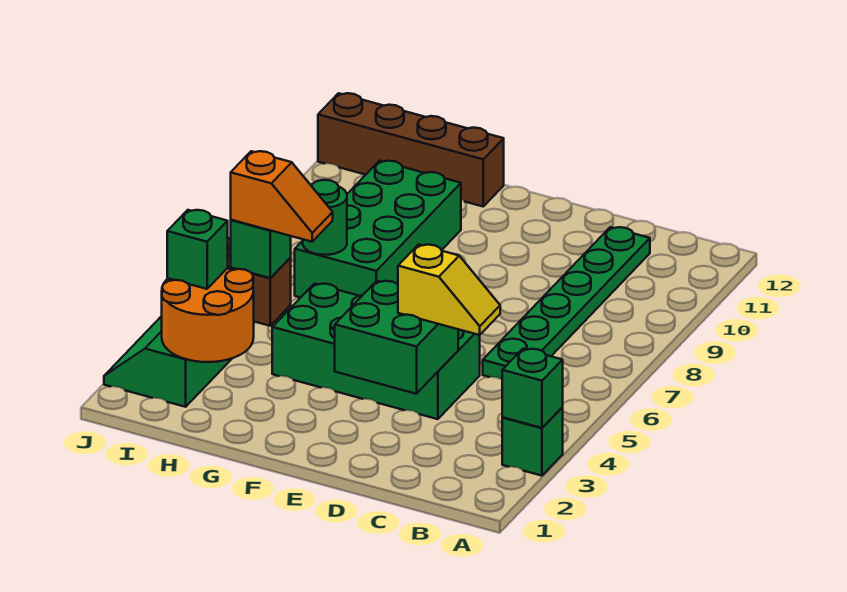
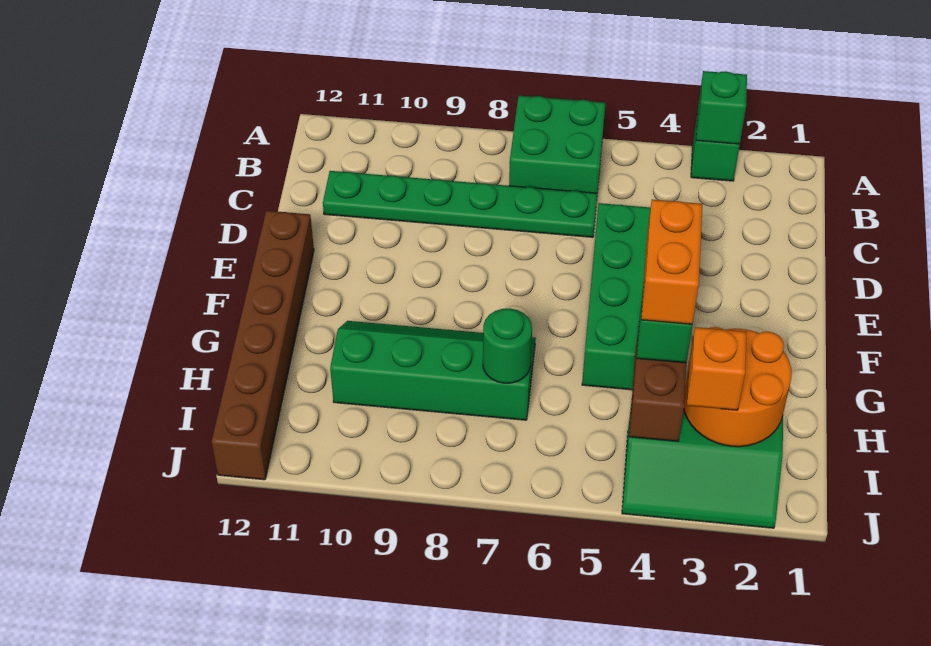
yellow slope C4:D4 level 3 top D -> none
green brick D3:E4 level 2 -> green brick A6:B7 level 1
orange slope G4:H4 level 4 top H -> orange brick G4:H4 level 4
green brick G7:H10 level 1 -> green slope G7:H10 level 1 top H
brown brick G12:J12 level 1 -> brown brick E12:J12 level 1
green brick I3 level 3 -> orange brick I3 level 3

